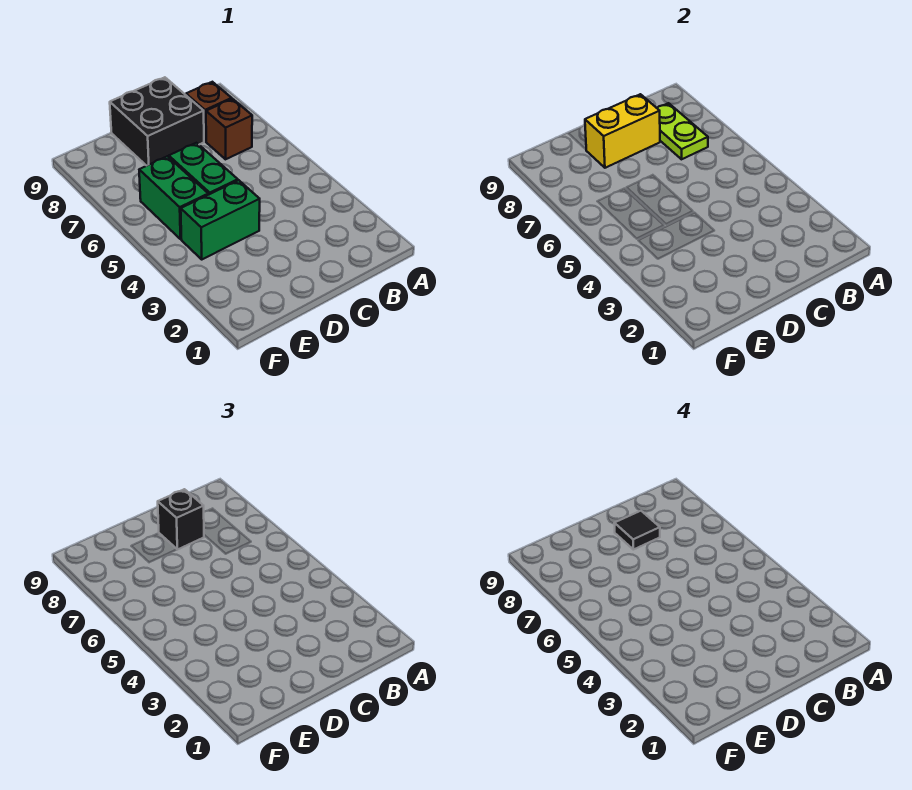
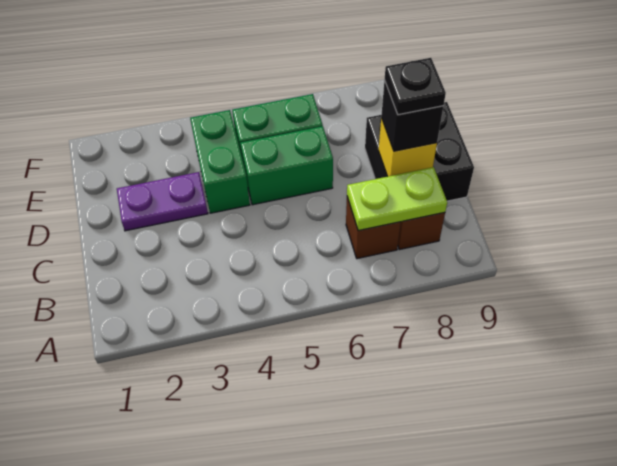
yellow brick C8:D8 level 2 -> yellow brick C8 level 2
black tile C8 level 4 -> black plate C8 level 4
none -> purple plate D2:D3 level 1

